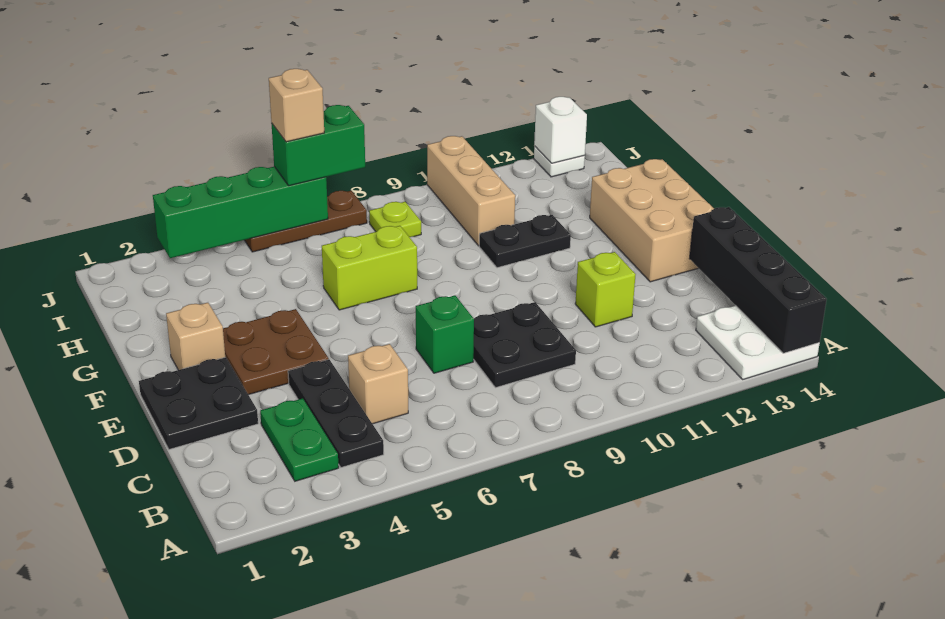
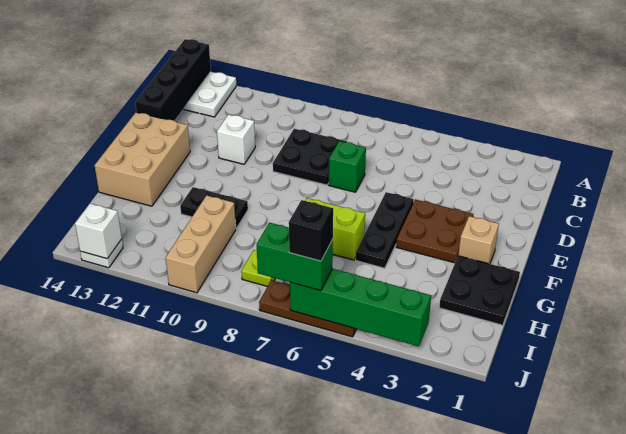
green plate B3:C3 level 1 -> none
black plate B4:D4 level 1 -> black plate E5:G5 level 1
tan brick C5 level 1 -> none
black plate D1:E2 level 1 -> black plate G1:H2 level 1
lime brick D11 level 1 -> white brick D11 level 1
tan brick J6 level 4 -> black brick J6 level 4

